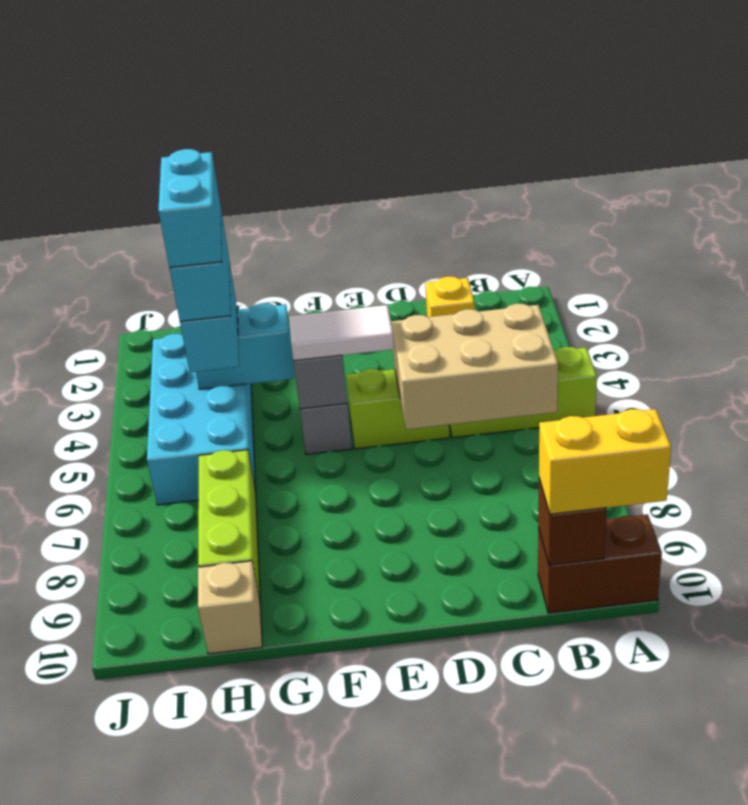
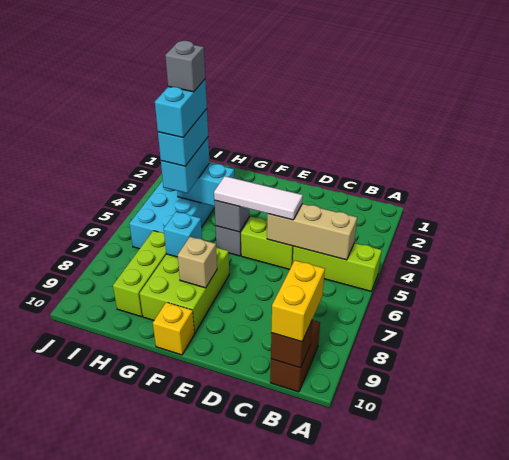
brown brick A10:B10 level 1 -> brown brick B9:B10 level 1
yellow brick A10:B10 level 3 -> yellow brick B9:B10 level 3
tan brick B5:D6 level 2 -> tan brick B5:D5 level 2
yellow brick C2 level 1 -> yellow brick F10 level 1
white tile E5:F5 level 3 -> white tile D5:F5 level 3
none -> lime brick F7:G9 level 1
none -> cyan brick G7 level 2
none -> grey brick H4 level 6
tan brick H10 level 1 -> tan brick F8 level 2

